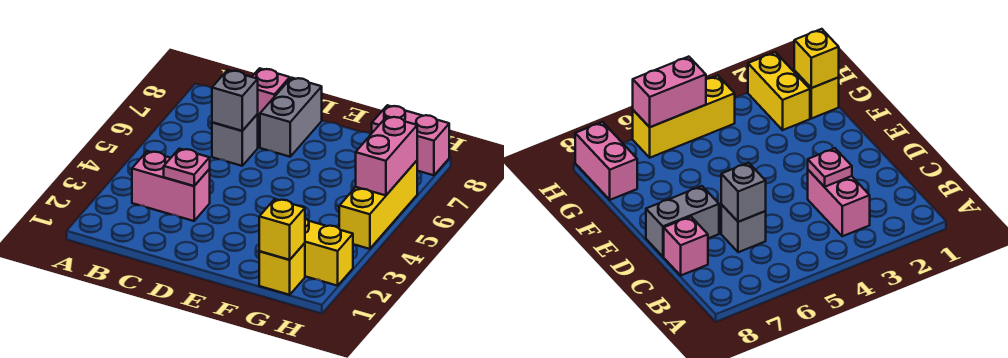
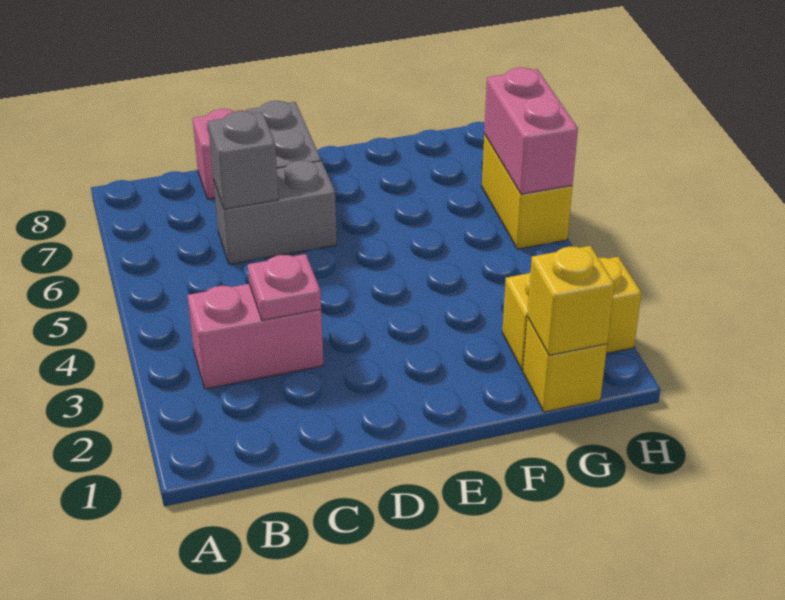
grey brick C6 level 1 -> grey brick C6:D6 level 1
pink brick G8:H8 level 1 -> none
yellow brick H4:H6 level 1 -> yellow brick H5:H6 level 1

